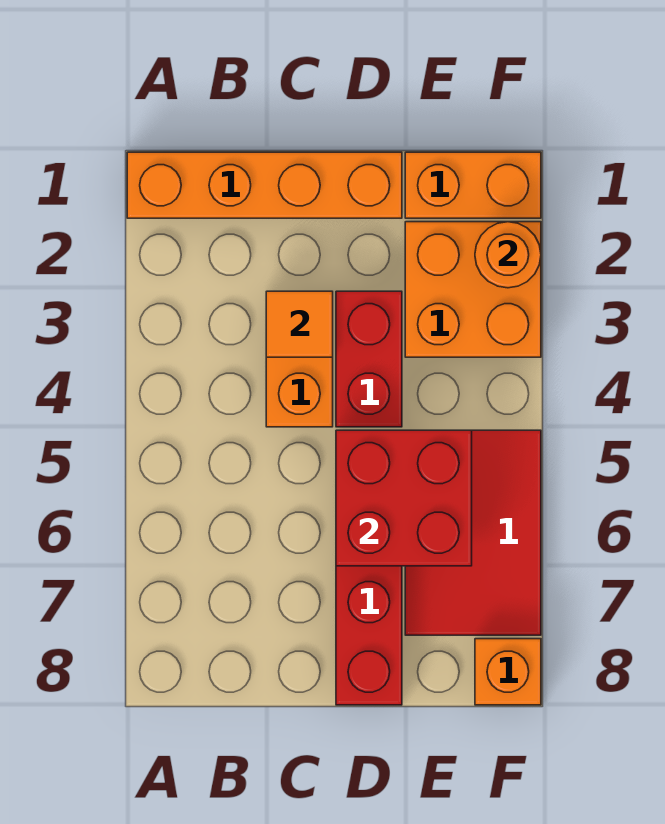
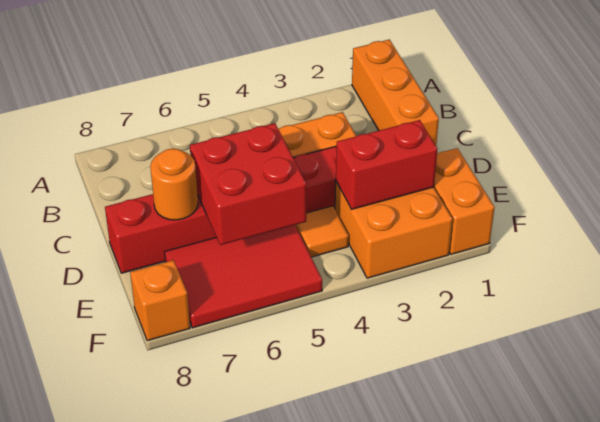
orange brick A1:D1 level 1 -> orange brick A1:C1 level 1
orange tile C3 level 2 -> orange tile E4 level 1
none -> red brick E2:E3 level 2
orange round brick F2 level 2 -> orange round brick D7 level 2

